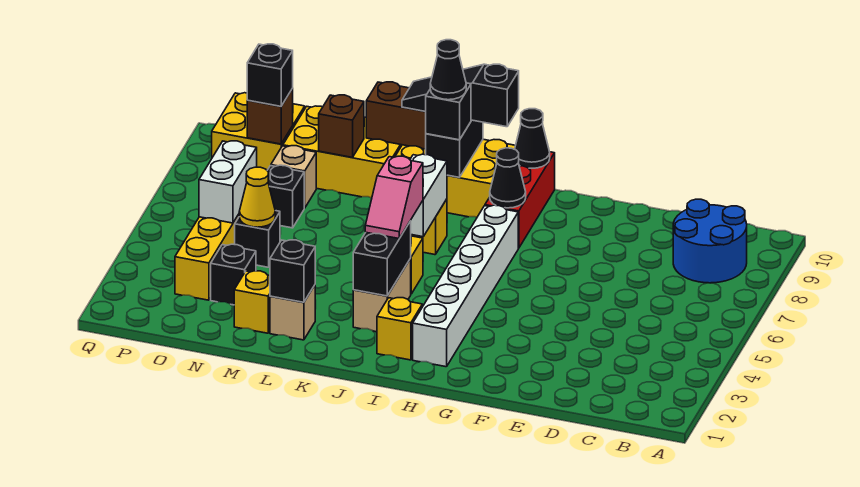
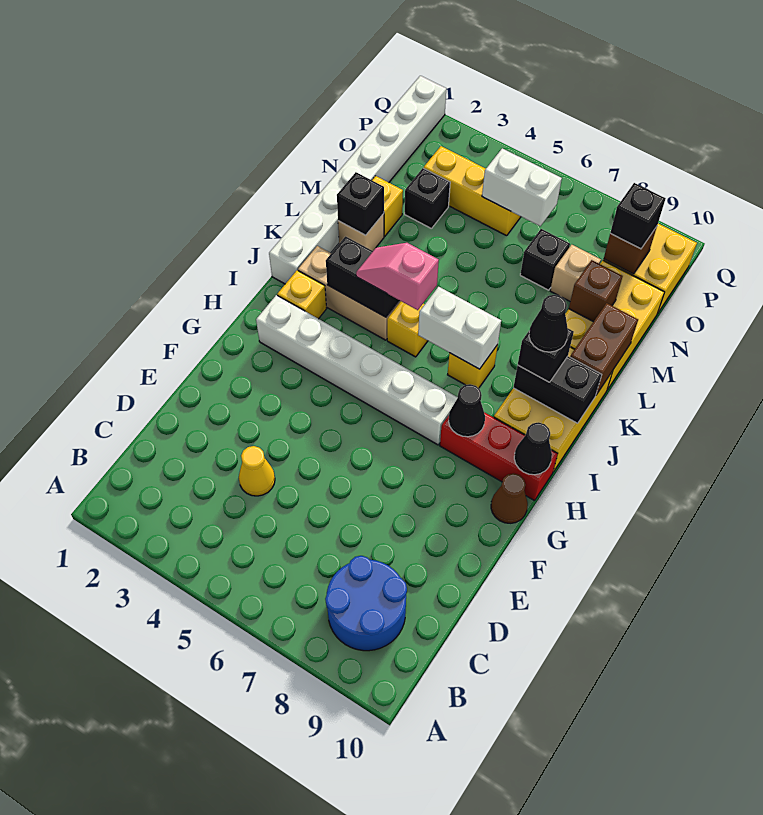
none -> brown cone G10 level 1
black slope I10:K10 level 3 top I -> none
none -> white brick J1:Q1 level 1
tan brick J3:J4 level 1 -> tan brick J2:J4 level 1
black brick N5 level 1 -> none
yellow cone N5 level 2 -> yellow cone D4 level 1

